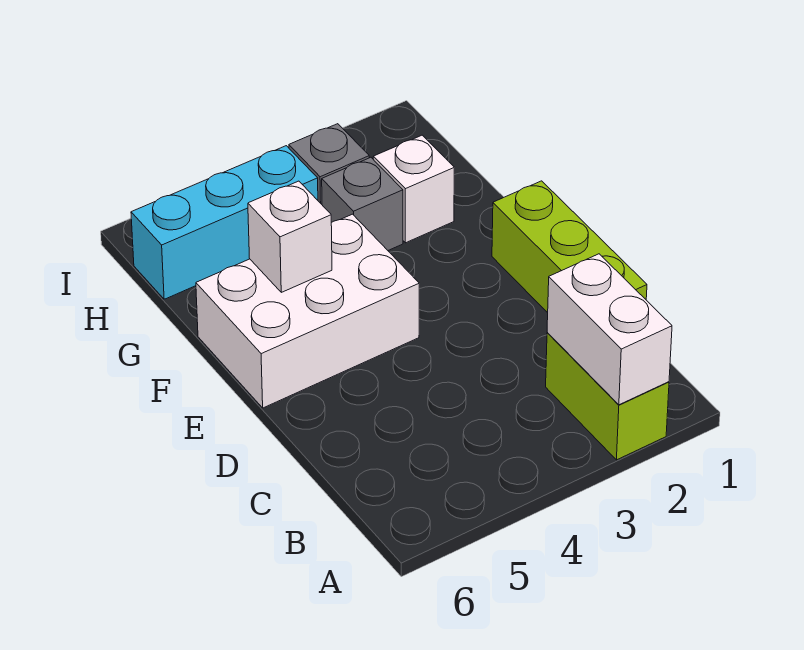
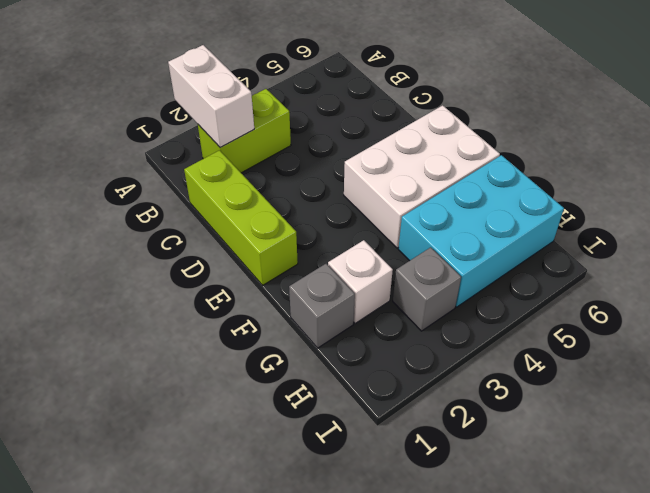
lime brick A2:B2 level 1 -> lime brick B2:B3 level 1
white brick F5 level 2 -> none
grey brick G3 level 1 -> grey brick G1 level 1
cyan brick H4:H6 level 1 -> cyan brick G4:H6 level 1

